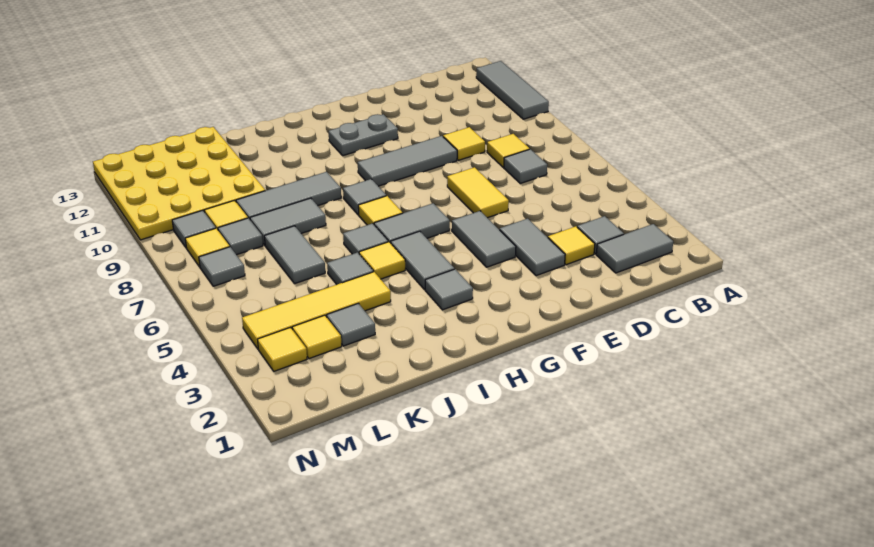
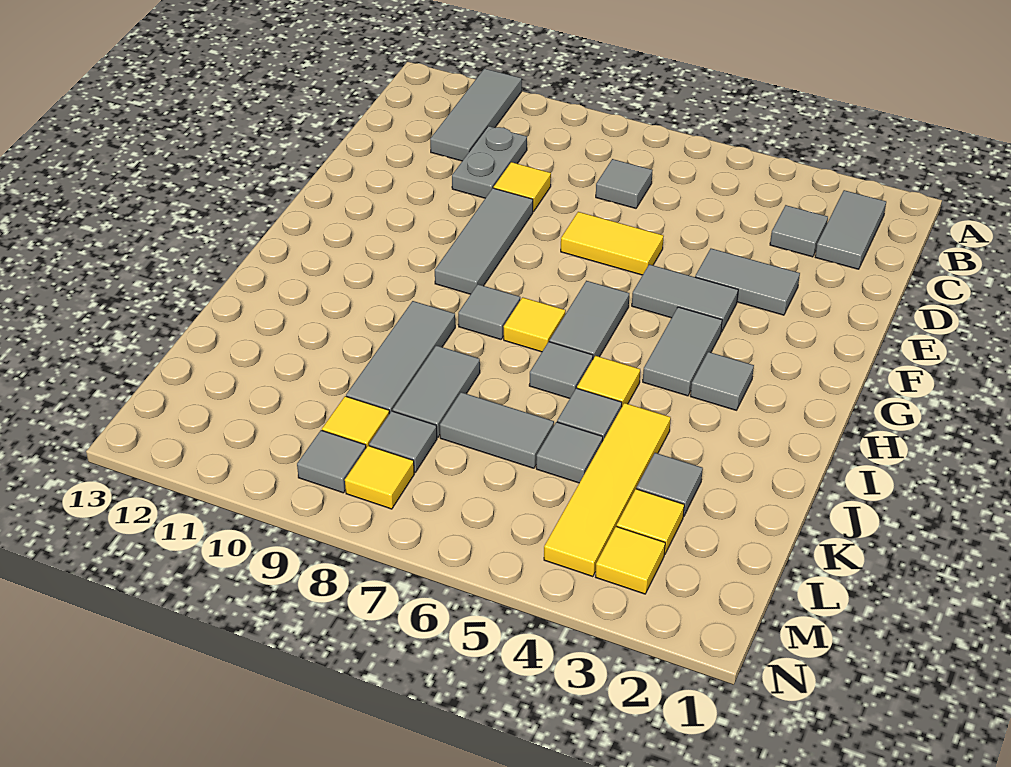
grey tile A10:A12 level 1 -> grey tile A11:C11 level 1
yellow tile C8 level 1 -> none
yellow tile D3 level 1 -> none
grey plate F11:G11 level 1 -> grey plate C10:D10 level 1
grey tile H4:H5 level 1 -> grey tile G4:H4 level 1
yellow plate K10:N13 level 1 -> none
grey tile M7 level 1 -> grey tile K5 level 1

